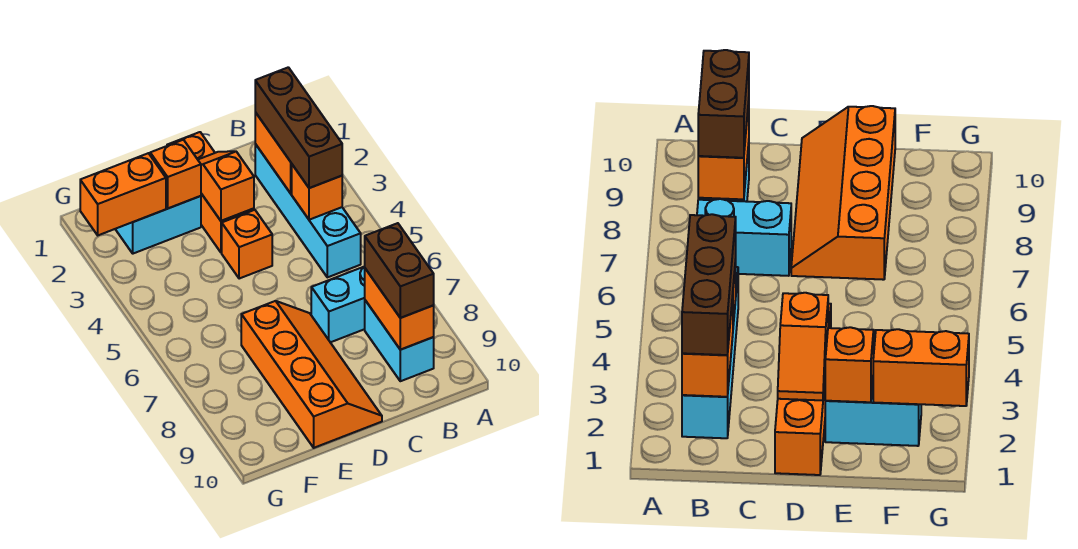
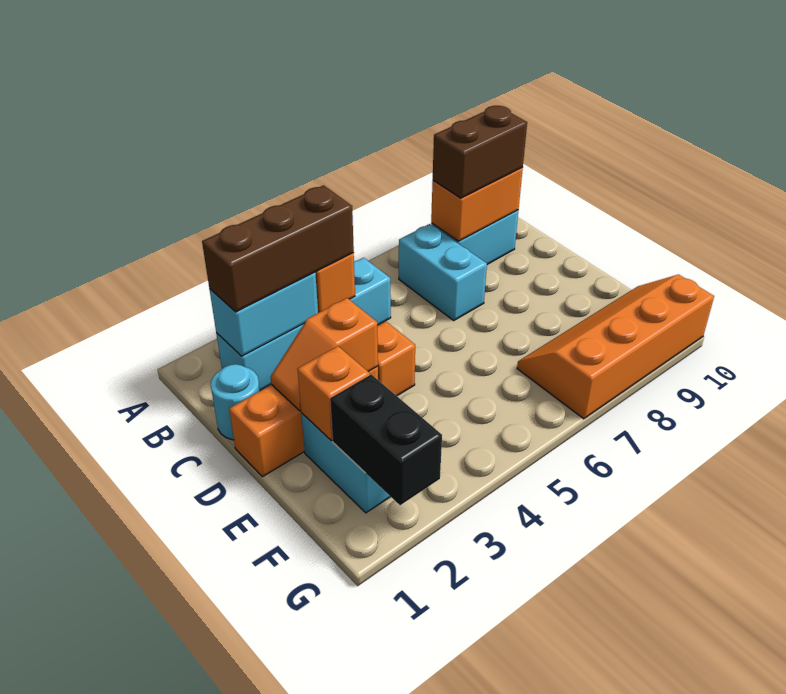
orange brick B2:B3 level 2 -> cyan brick B2:B3 level 2
none -> cyan round brick C1 level 1
orange slope D7:E10 level 1 top E -> orange slope F7:G10 level 1 top G
orange brick F2:G2 level 2 -> black brick F2:G2 level 2

